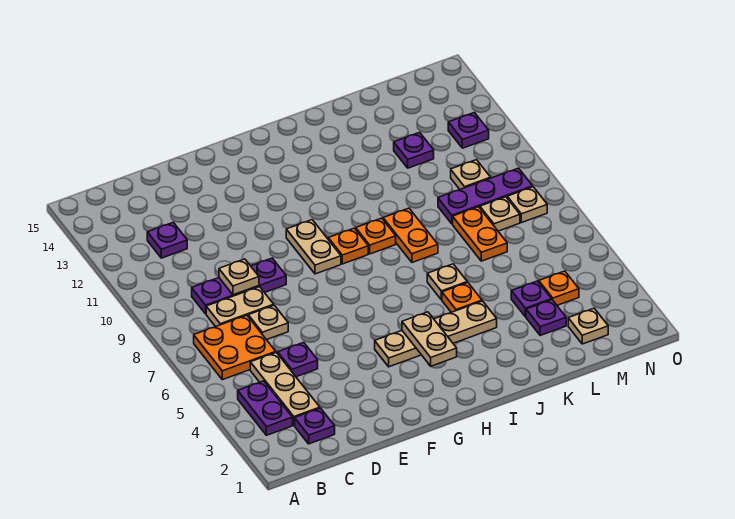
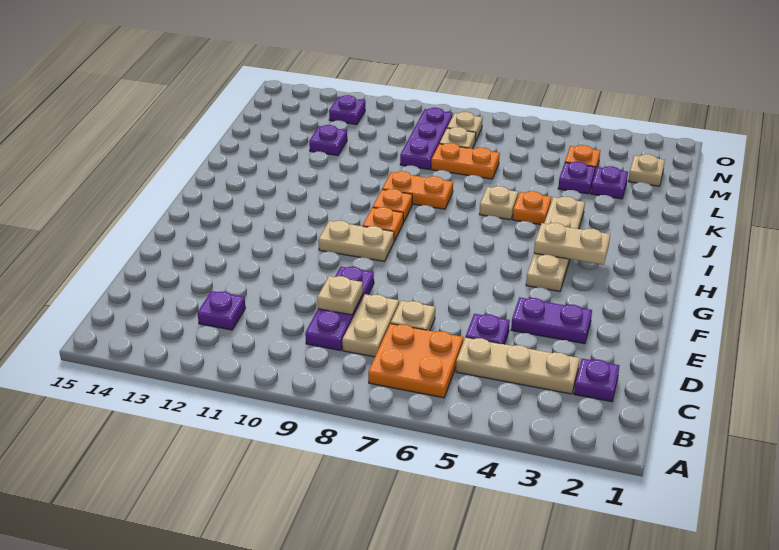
purple plate B3:B4 level 1 -> purple plate E3:E4 level 1
tan plate M10 level 1 -> none

